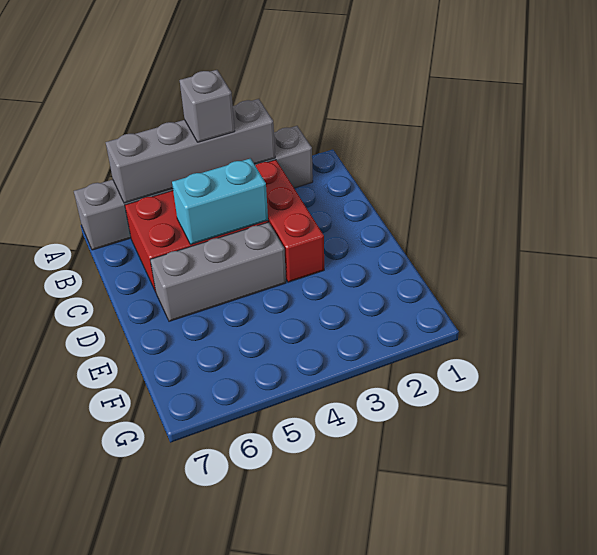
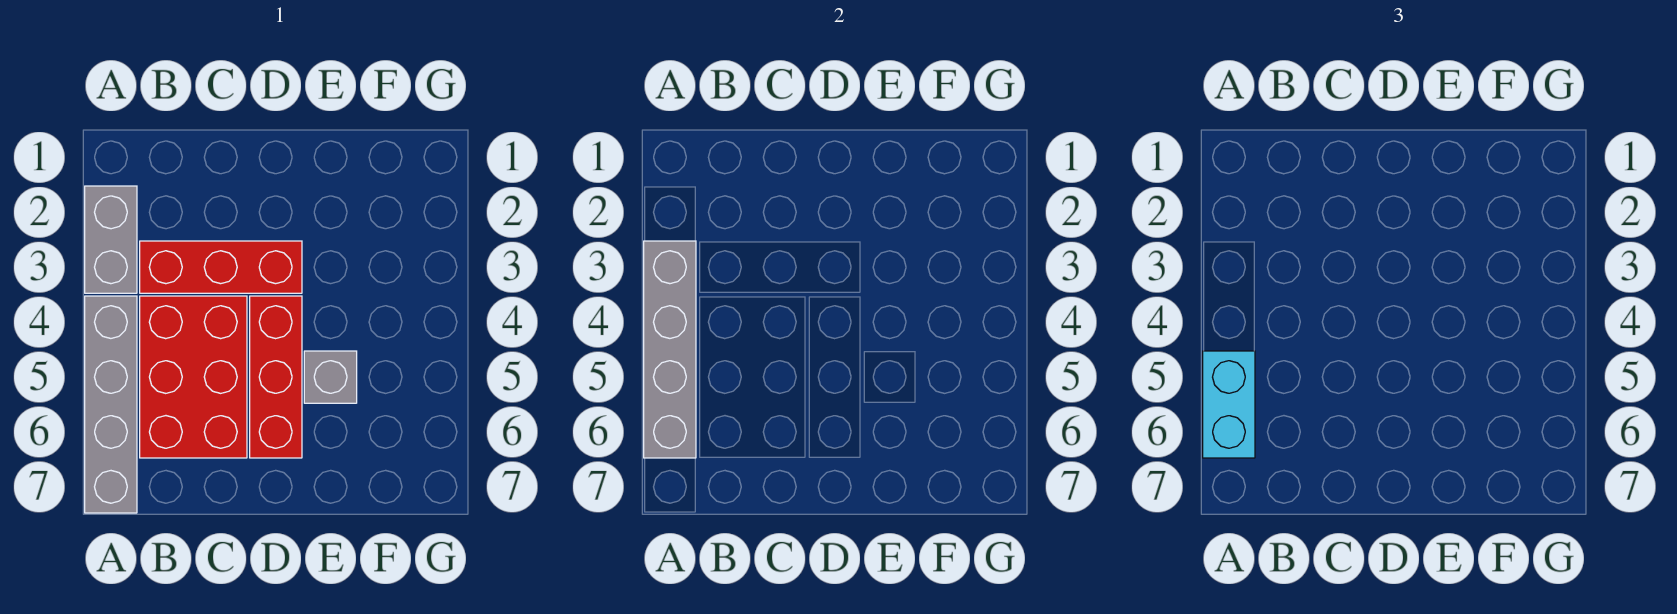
grey brick A4 level 3 -> grey brick E5 level 1
cyan brick C4:C5 level 2 -> cyan brick A5:A6 level 3
grey brick D4:D6 level 1 -> red brick D4:D6 level 1

